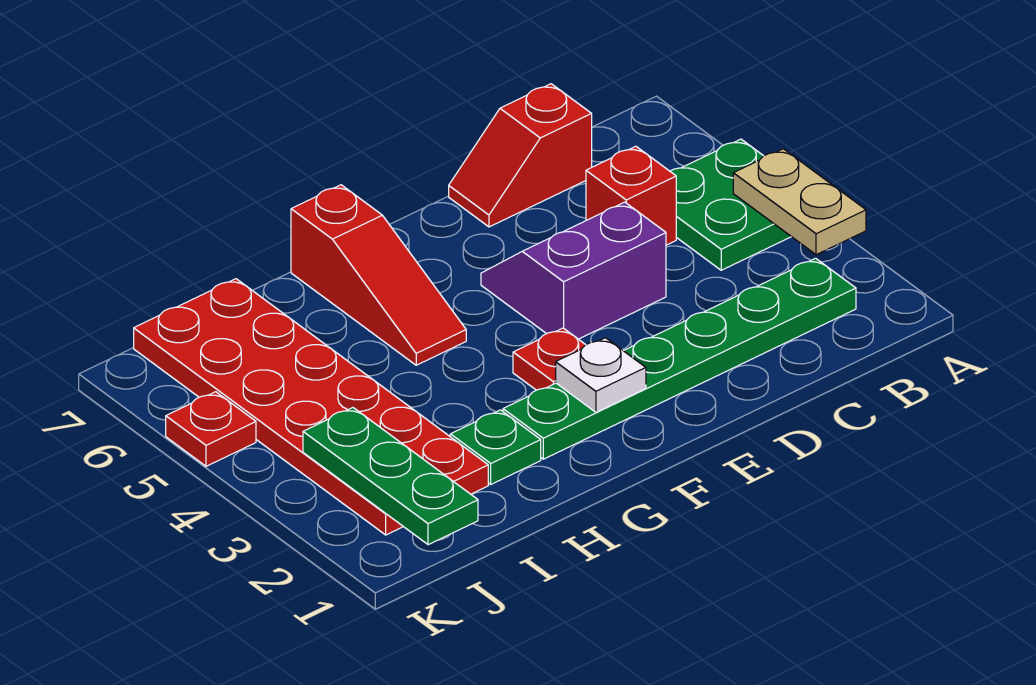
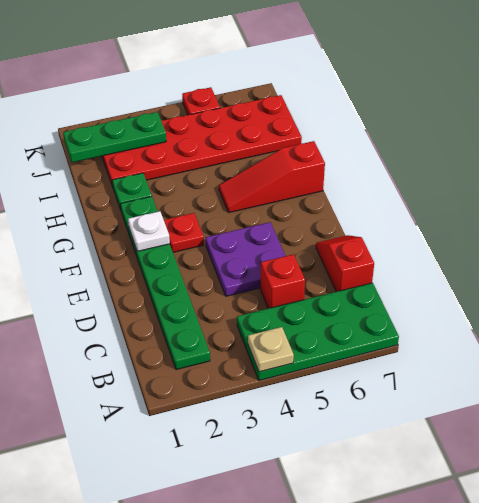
tan plate A3:A4 level 2 -> tan plate A4 level 2
green plate A4:B5 level 1 -> green plate A4:B7 level 1
purple slope D4:E5 level 1 top 4 -> purple plate D4:E5 level 1

